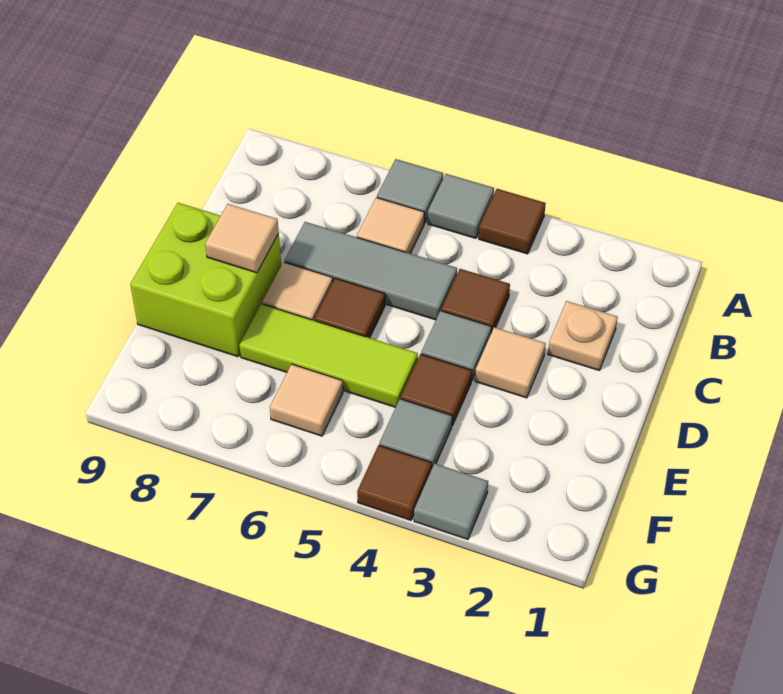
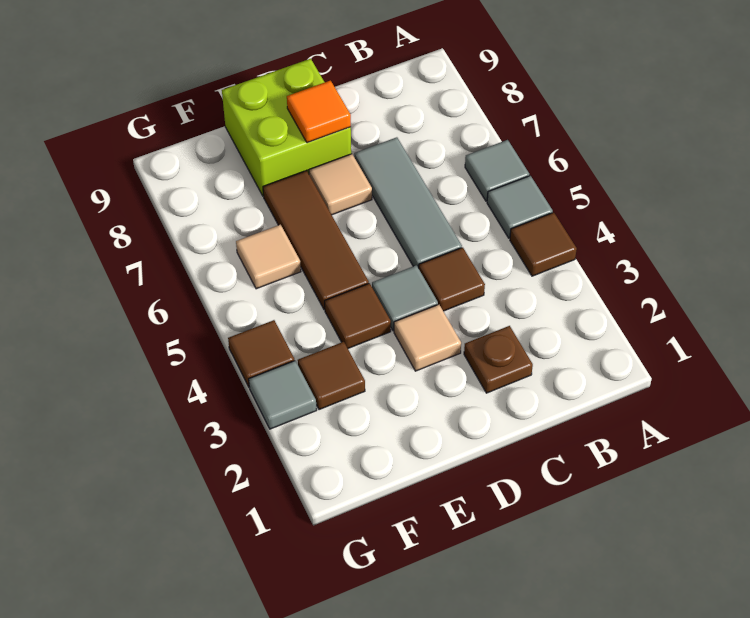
tan tile B6 level 1 -> none
tan plate C2 level 1 -> brown plate C2 level 1
brown tile D6 level 1 -> brown tile F3 level 1
tan tile D8 level 2 -> orange tile D8 level 2
lime tile E5:E7 level 1 -> brown tile E5:E7 level 1
grey tile F4 level 1 -> none

